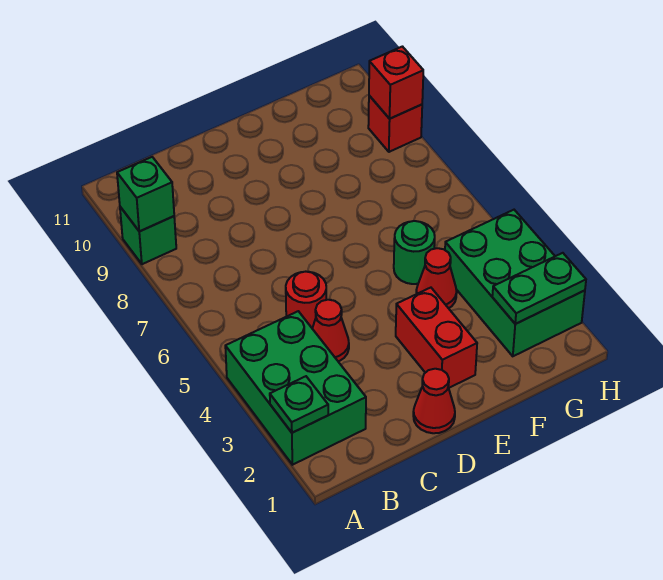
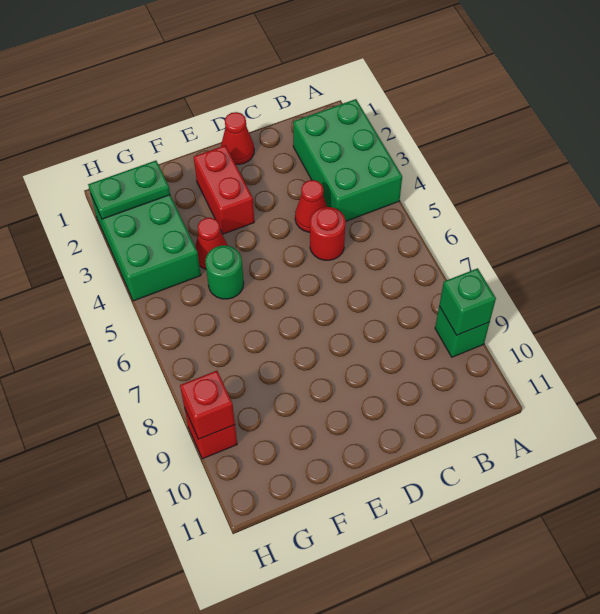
green plate A2 level 2 -> none

